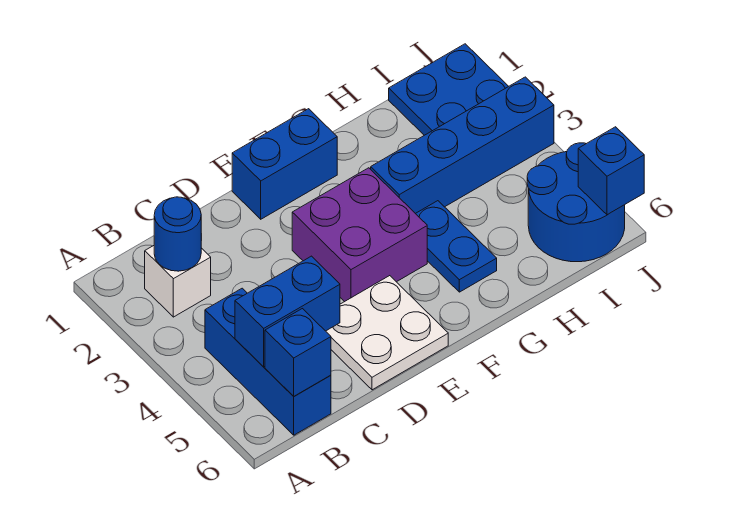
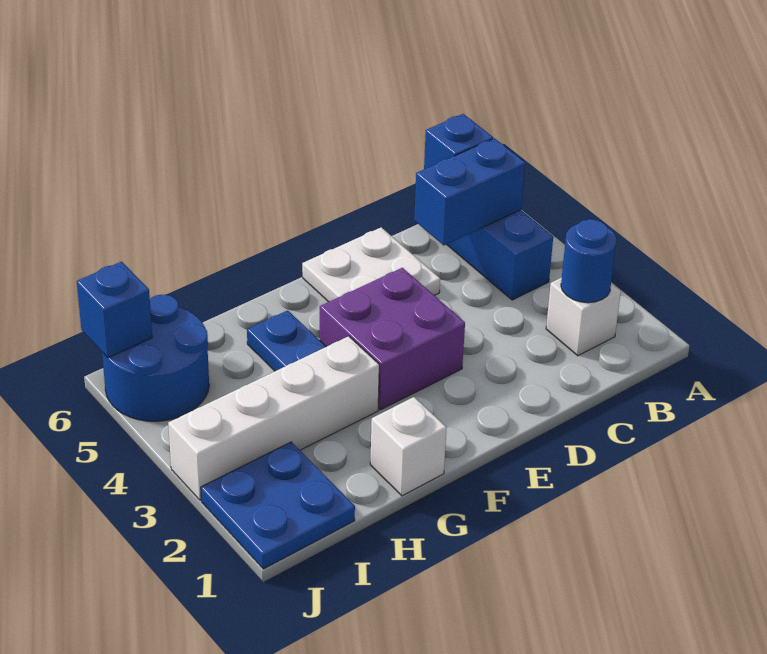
blue brick E1:F1 level 1 -> none
none -> white brick G1 level 1
blue brick G3:J3 level 1 -> white brick G3:J3 level 1

